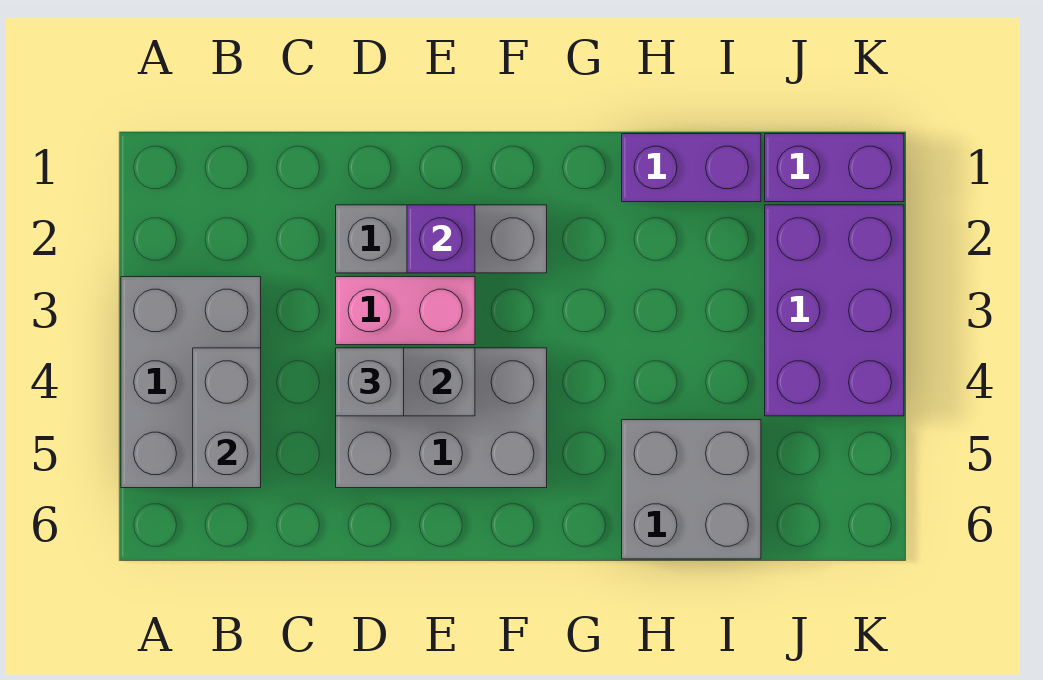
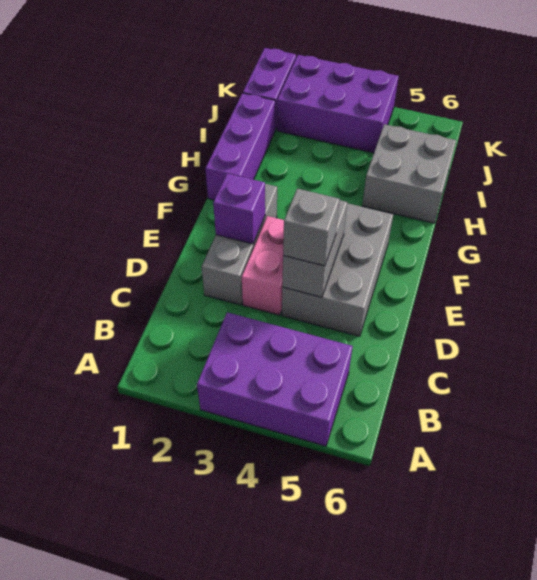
grey brick A3:B5 level 1 -> purple brick A3:B5 level 1
grey brick B4:B5 level 2 -> none
purple brick H1:I1 level 1 -> purple brick G1:I1 level 1

